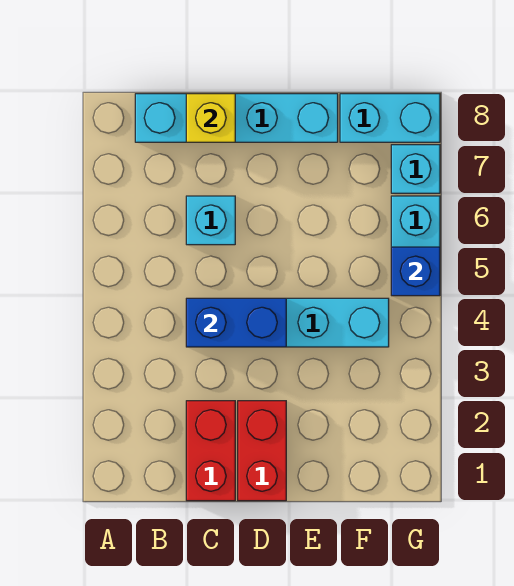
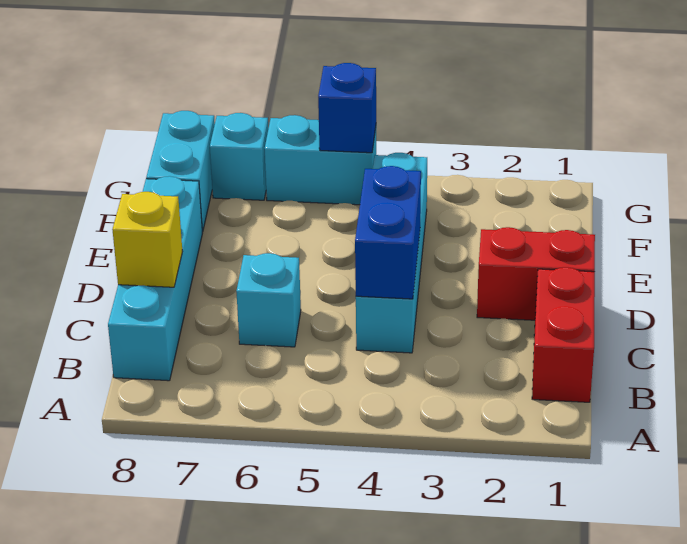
red brick C1:C2 level 1 -> red brick B1:C1 level 1

